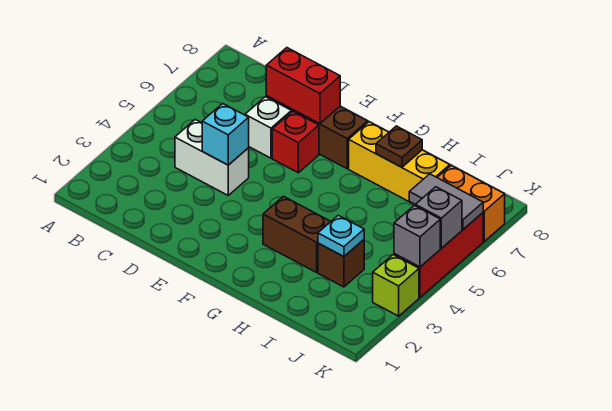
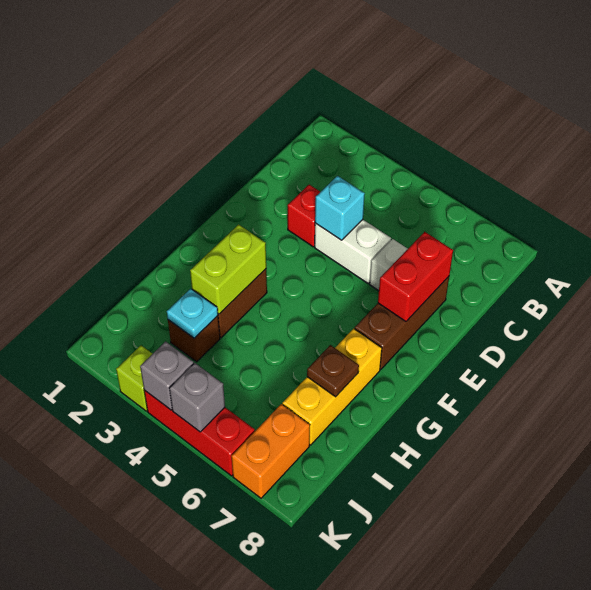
white brick C4:D4 level 1 -> white brick D4:D5 level 1
red brick E6 level 1 -> red brick D3 level 1
none -> lime brick G3:H3 level 2
grey tile J6:K6 level 2 -> none

